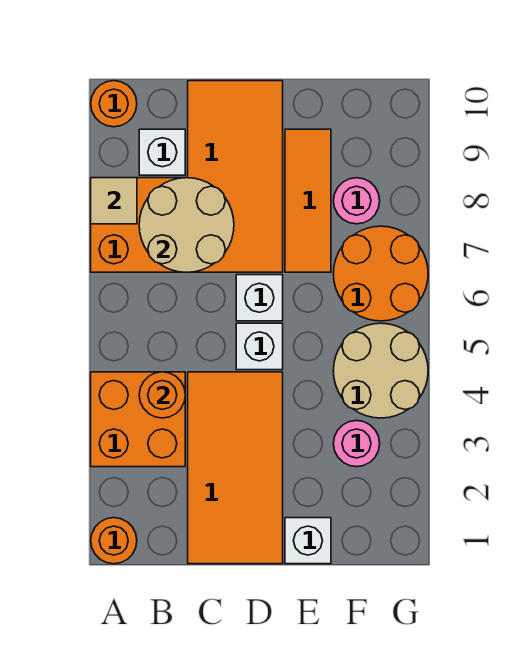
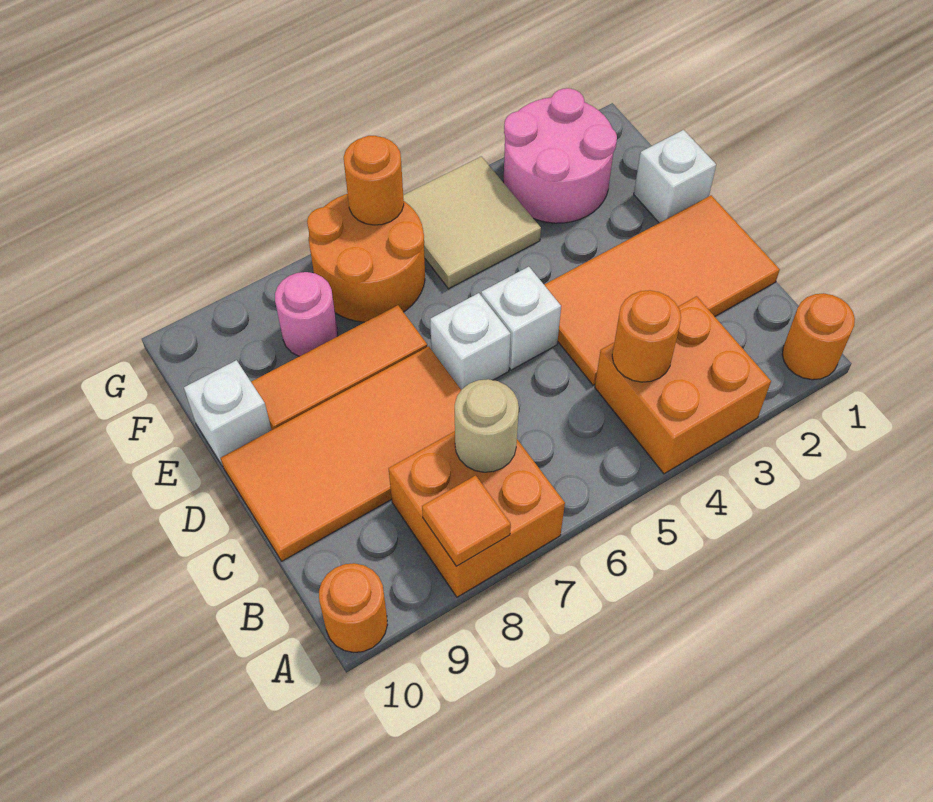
tan tile A8 level 2 -> orange tile A8 level 2
tan round brick B7:C8 level 2 -> tan round brick B7 level 2
white brick B9 level 1 -> white brick E10 level 1
pink round brick F3 level 1 -> pink round brick F2:G3 level 1
tan round brick F4:G5 level 1 -> tan tile F4:G5 level 1
none -> orange round brick G6 level 2

